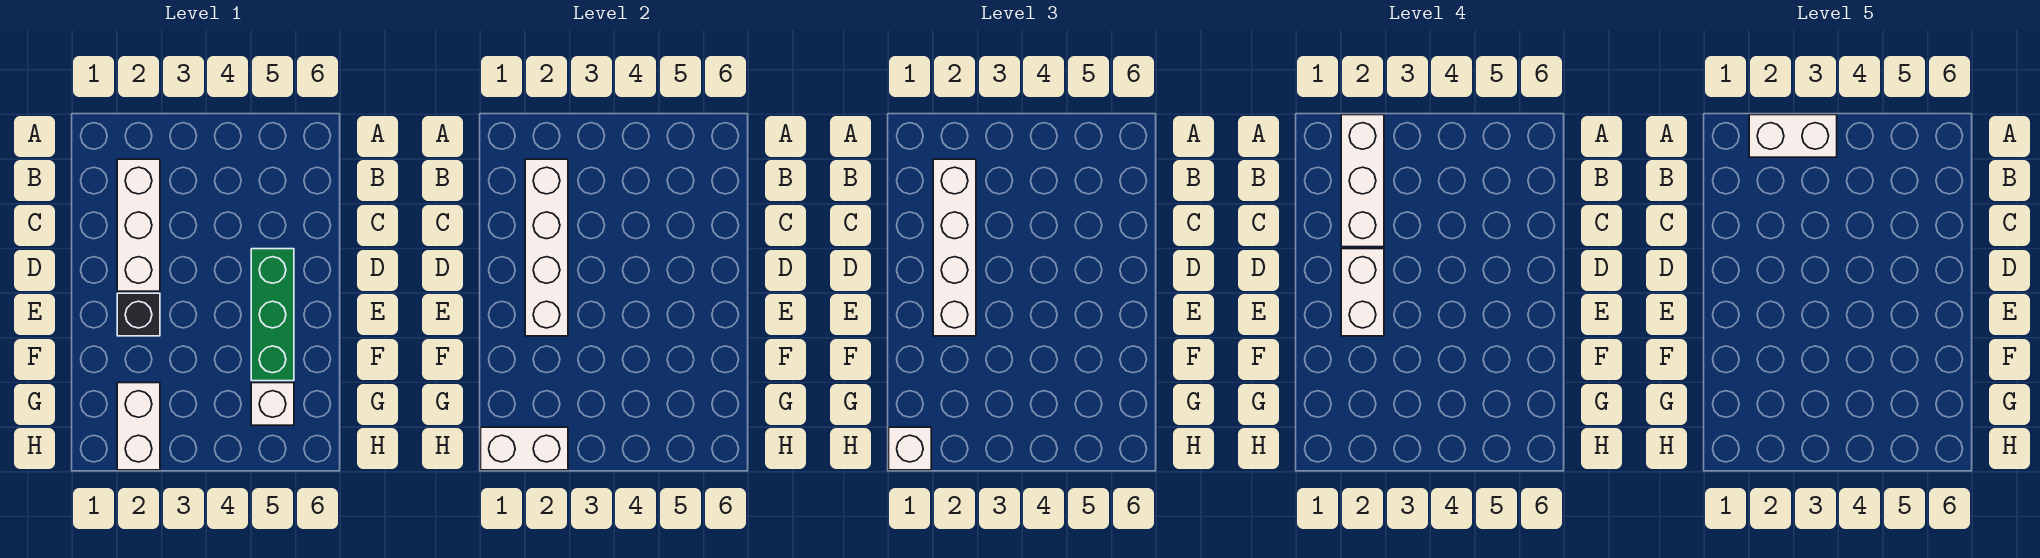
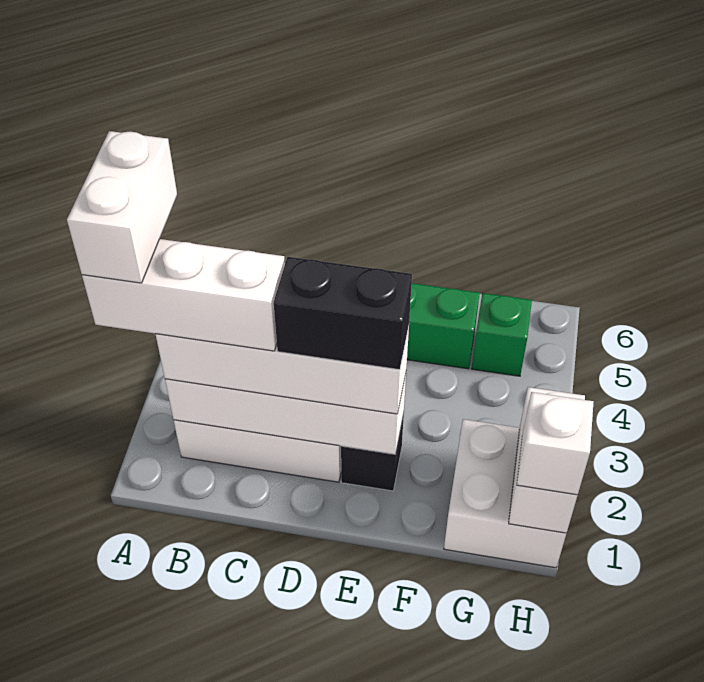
white brick D2:E2 level 4 -> black brick D2:E2 level 4
white brick G2:H2 level 1 -> white brick G1:H2 level 1
white brick G5 level 1 -> green brick G5 level 1

